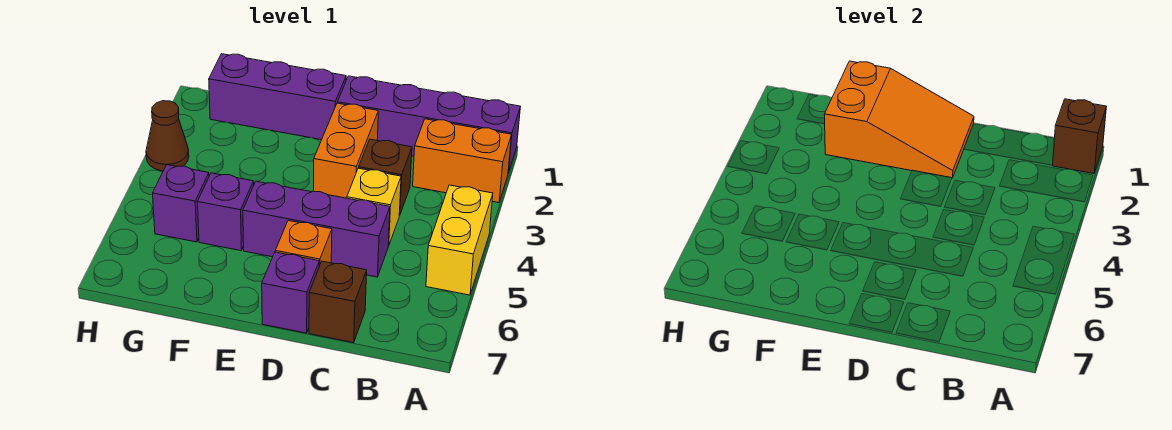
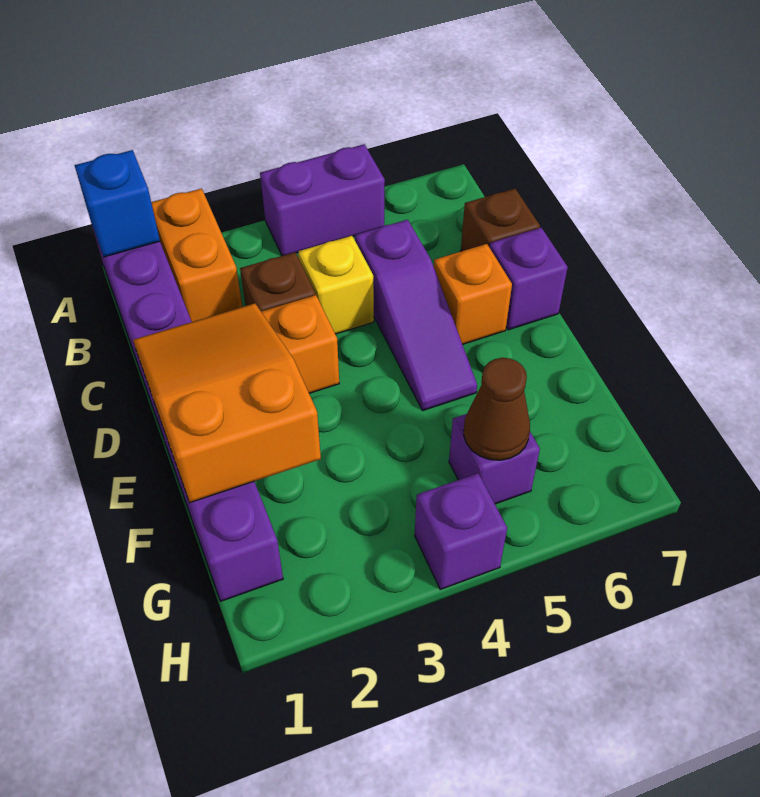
brown brick A1 level 2 -> blue brick A1 level 2
yellow brick A4:A5 level 1 -> purple brick A4:A5 level 1
purple brick C5:E5 level 1 -> purple slope C5:E5 level 1 top C
purple brick F5 level 1 -> purple brick H4 level 1
brown cone H3 level 1 -> brown cone G5 level 2

